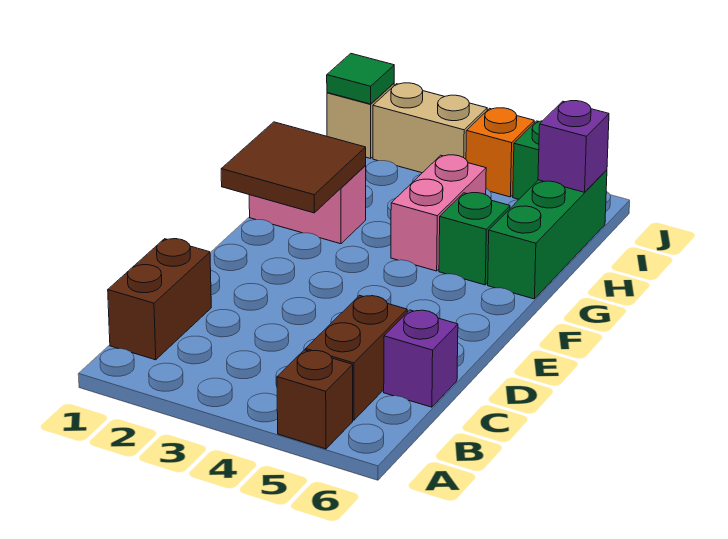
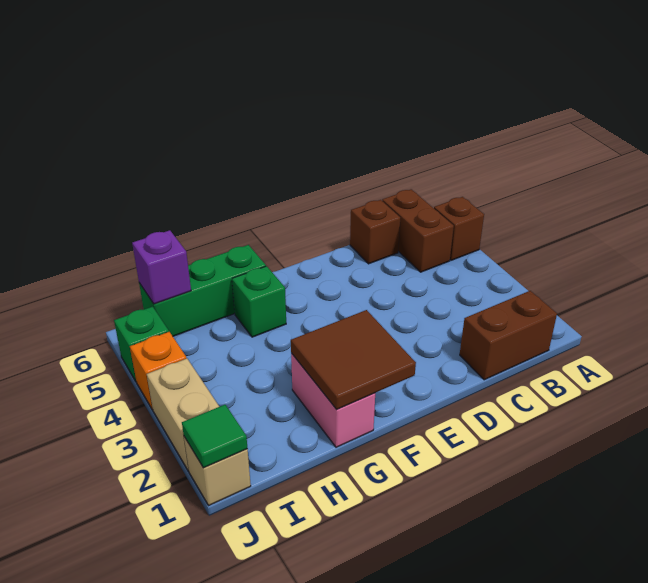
brown brick B5:C5 level 1 -> brown brick B5:B6 level 1
purple brick C6 level 1 -> brown brick C6 level 1
pink brick G4:H4 level 1 -> none

